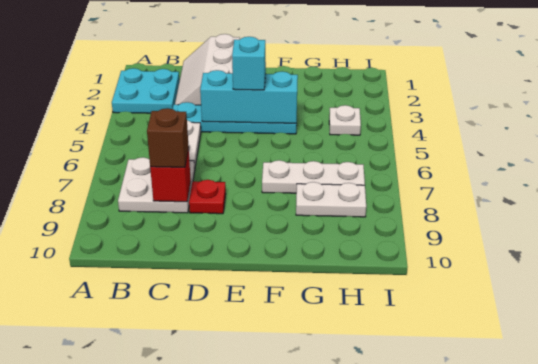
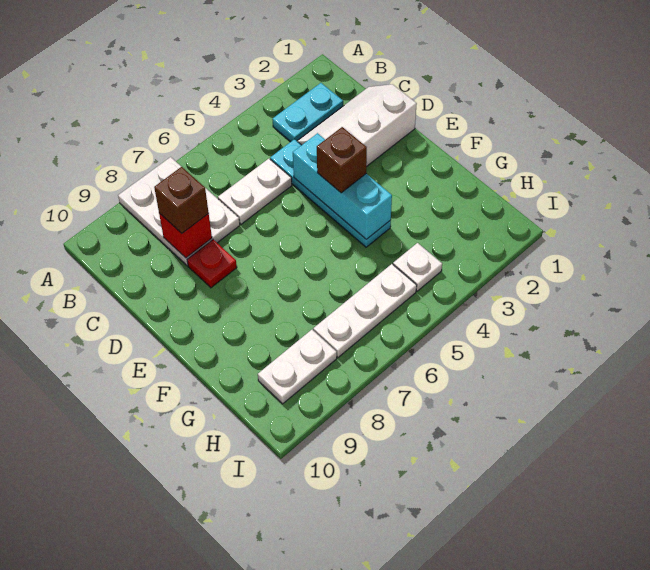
cyan plate A2:B3 level 1 -> cyan plate B2:B3 level 1
white plate B7:C8 level 1 -> white plate A7:C8 level 1
cyan brick E4 level 3 -> brown brick E4 level 3
white plate F7:H7 level 1 -> white plate H5:H7 level 1
white plate G8:H8 level 1 -> white plate H8:H9 level 1

